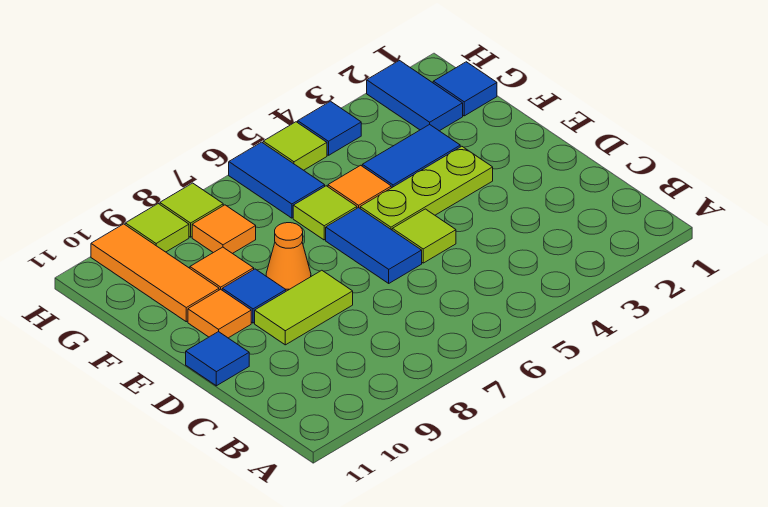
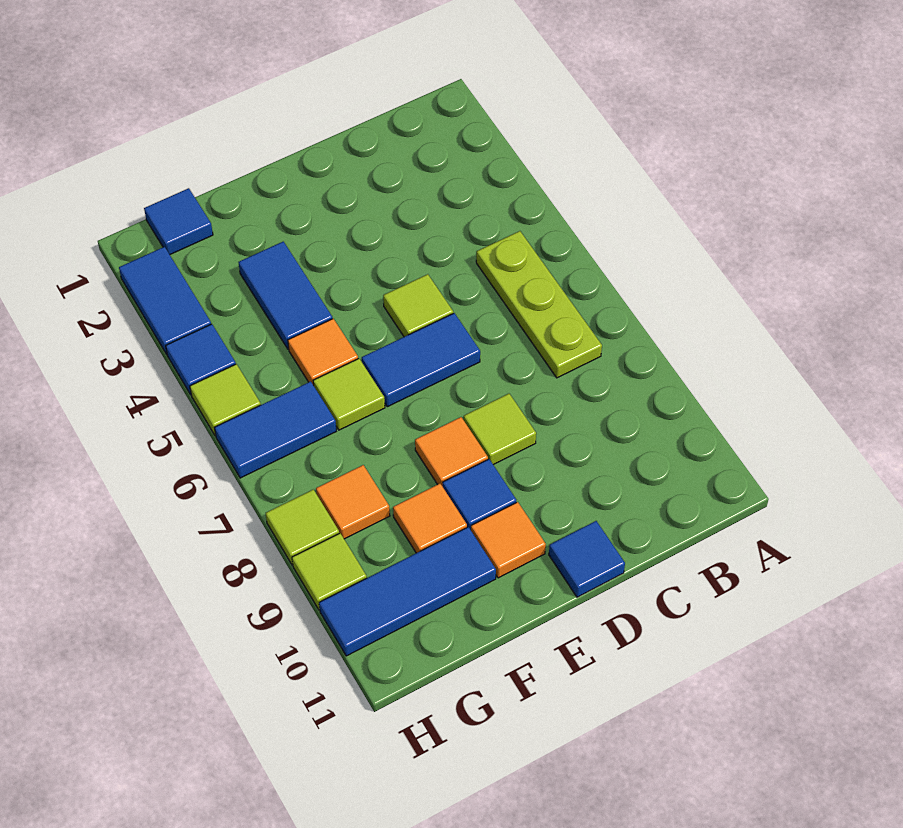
lime tile D8:D9 level 1 -> lime tile D8 level 1
lime plate E3:E5 level 1 -> lime plate B5:B7 level 1
orange cone E8 level 1 -> orange tile E8 level 1
orange tile F10:H10 level 1 -> blue tile F10:H10 level 1
blue tile G2:H2 level 1 -> blue tile H2:H3 level 1

